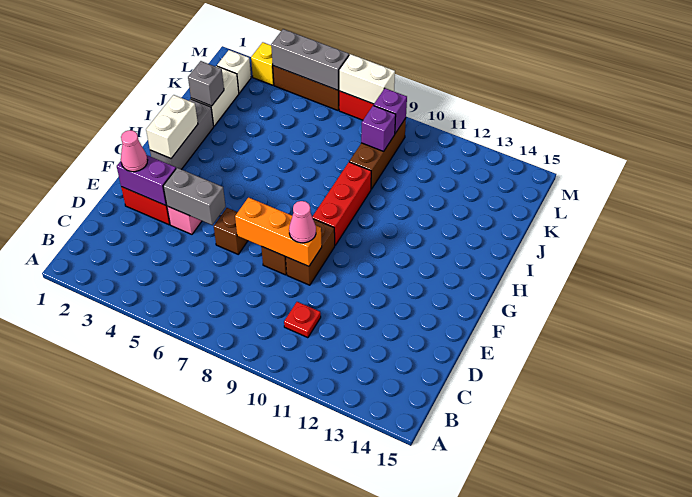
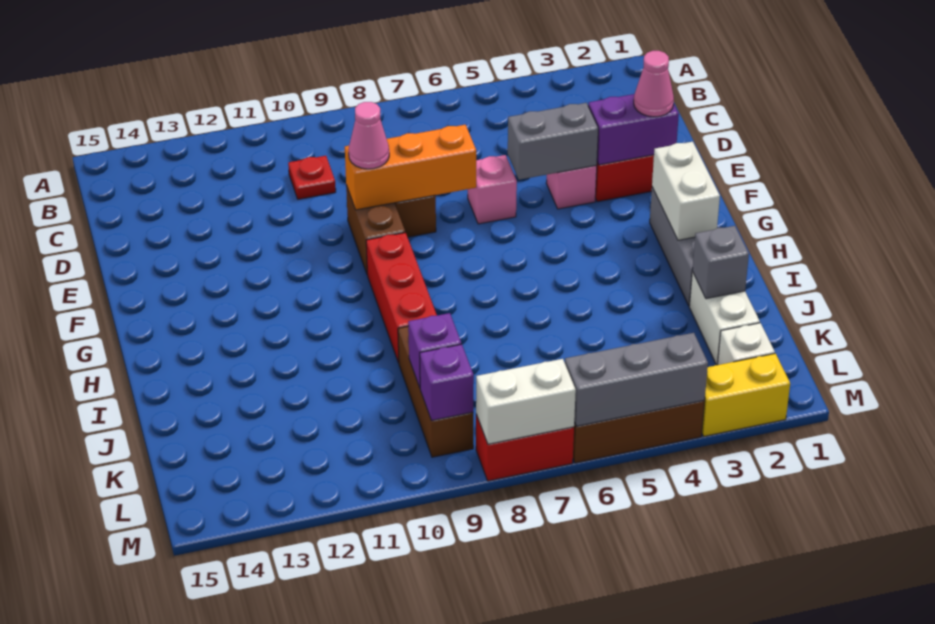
brown brick E6 level 1 -> pink brick E6 level 1
yellow brick M3 level 1 -> yellow brick M2:M3 level 1

